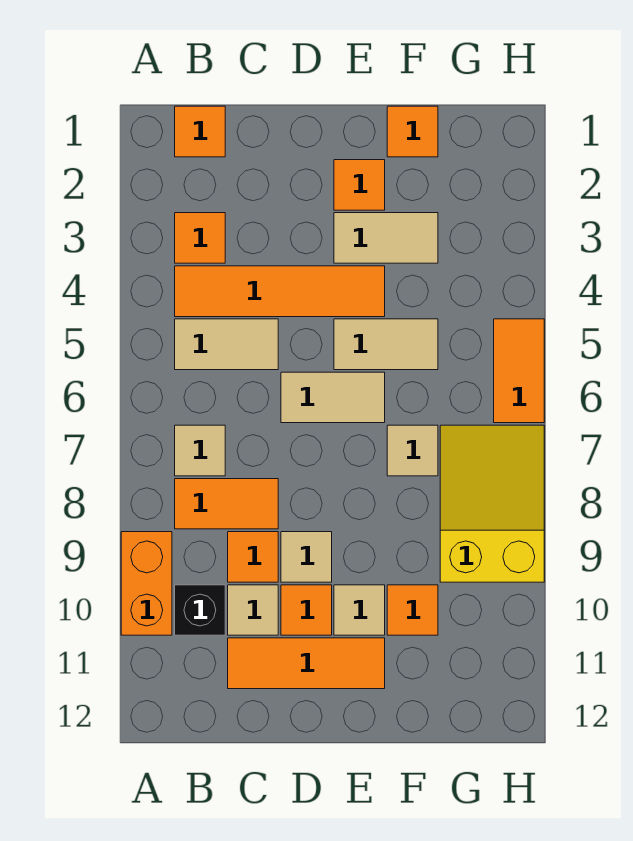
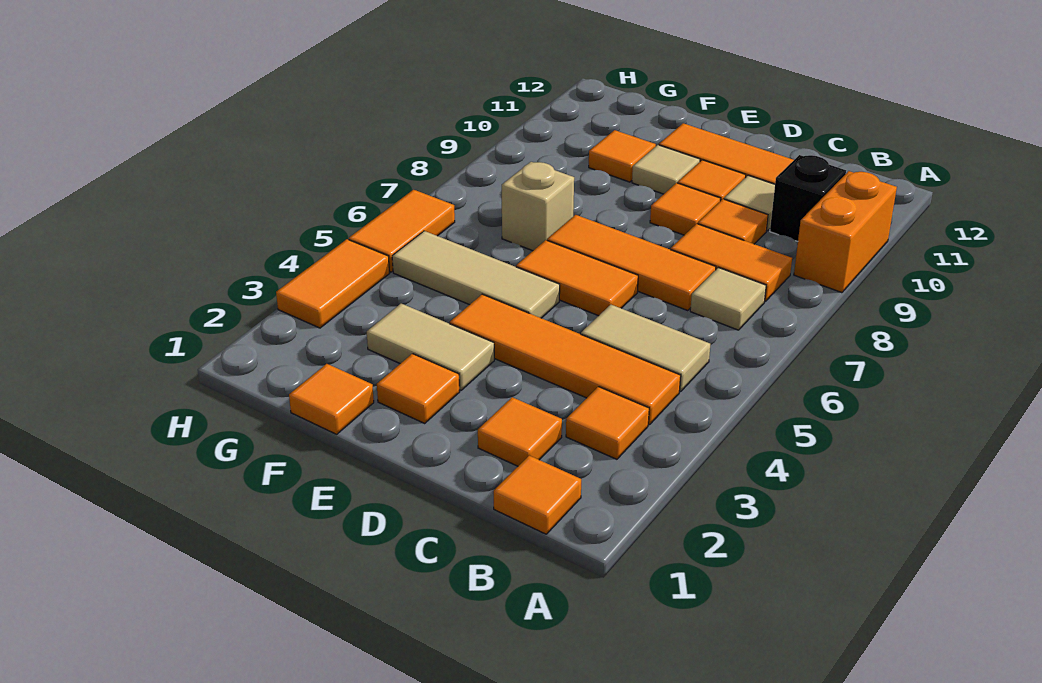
none -> orange tile C2 level 1
none -> orange tile C7:E7 level 1
tan tile D6:E6 level 1 -> orange tile D6:E6 level 1
tan tile D9 level 1 -> orange tile D9 level 1
tan tile E5:F5 level 1 -> tan tile E5:G5 level 1
tan tile F7 level 1 -> tan brick F7 level 1
yellow slope G7:H9 level 1 top 9 -> none
none -> orange tile H3:H4 level 1

